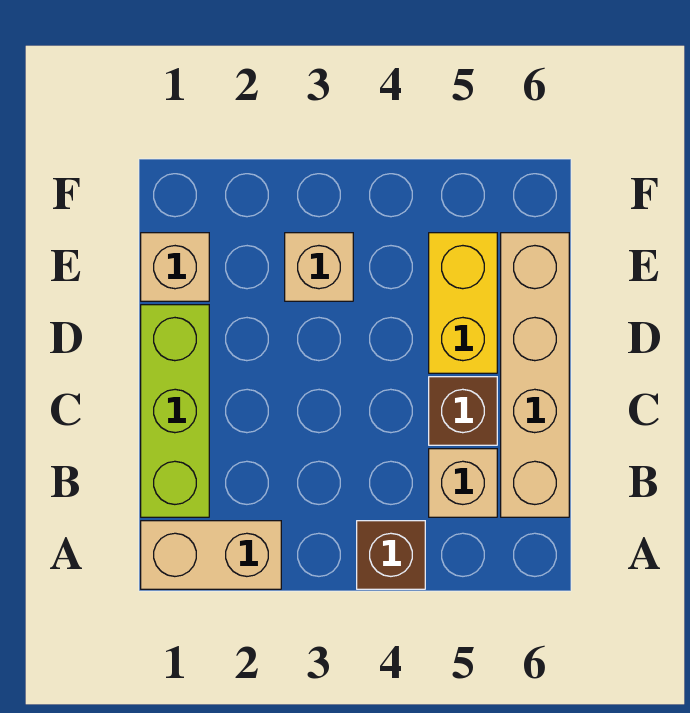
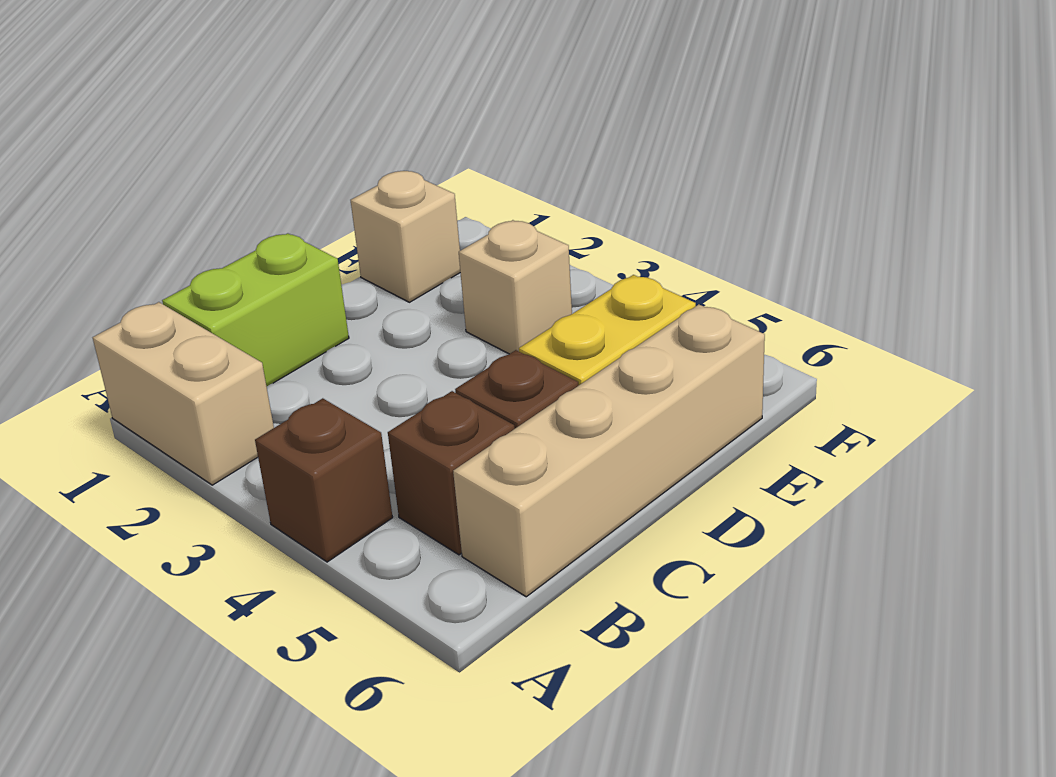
lime brick B1:D1 level 1 -> lime brick B1:C1 level 1
tan brick B5 level 1 -> brown brick B5 level 1

